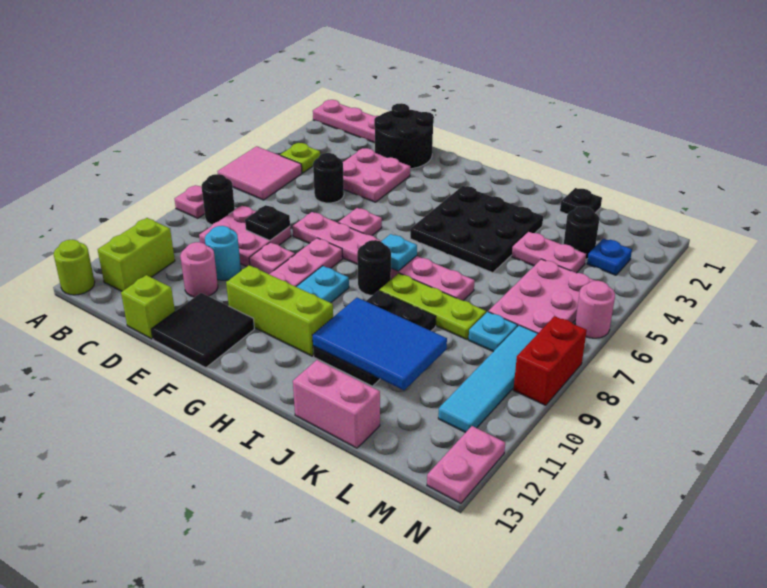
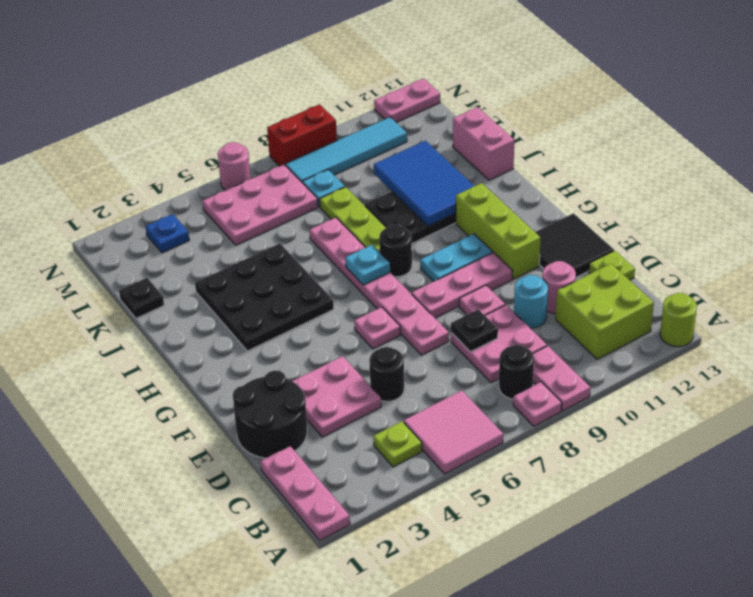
lime brick B11:B12 level 1 -> lime brick B11:C12 level 1
lime brick D13 level 1 -> lime plate D13 level 1
pink plate K4:L4 level 1 -> pink plate A9:B9 level 1
black round brick L3 level 1 -> none

